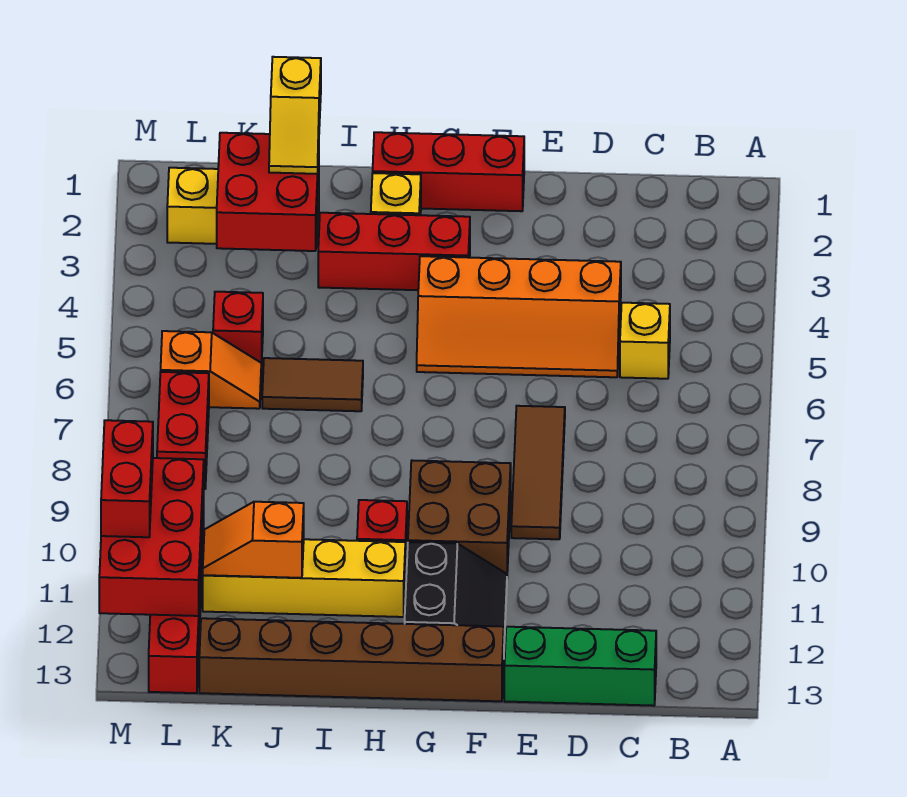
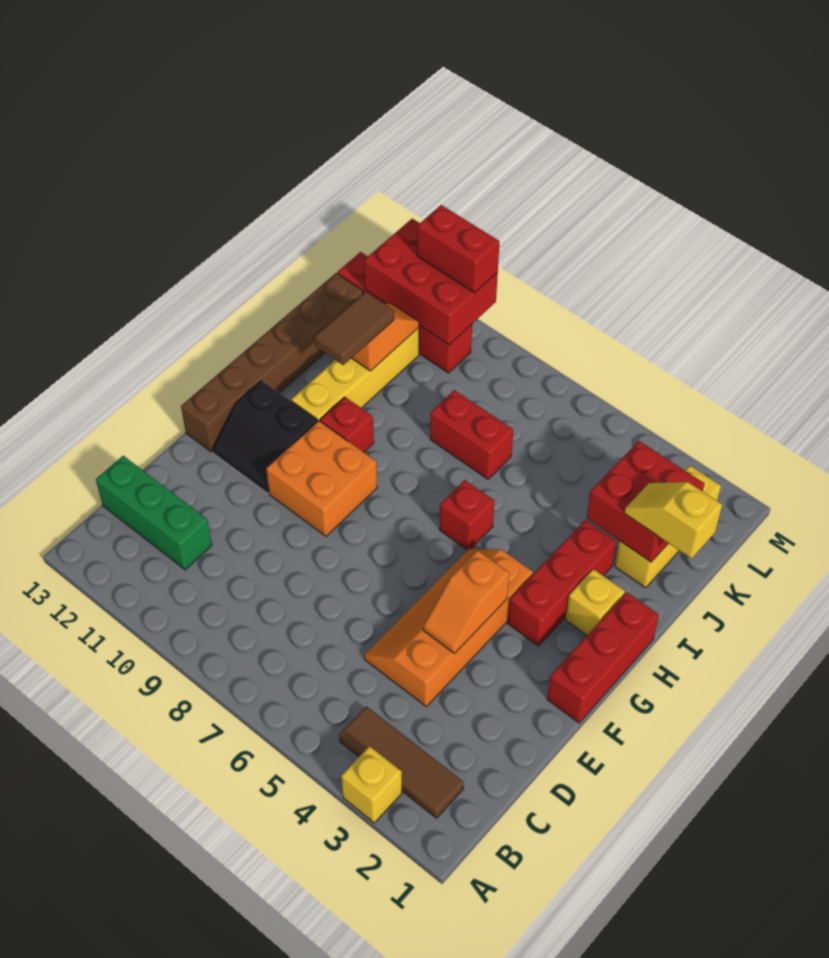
yellow brick C5 level 1 -> yellow brick A3 level 1
green brick C13:E13 level 1 -> green brick C11:C13 level 1
brown tile E7:E9 level 1 -> brown tile B2:B4 level 1
brown brick F9:G10 level 1 -> orange brick F9:G10 level 1
brown tile I6:J6 level 1 -> brown tile I11:J11 level 3
red brick K5 level 1 -> red brick H6 level 1
orange slope K6:L6 level 1 top L -> orange slope E4:F4 level 2 top F
red brick L7:L8 level 1 -> red brick J7:J8 level 1

